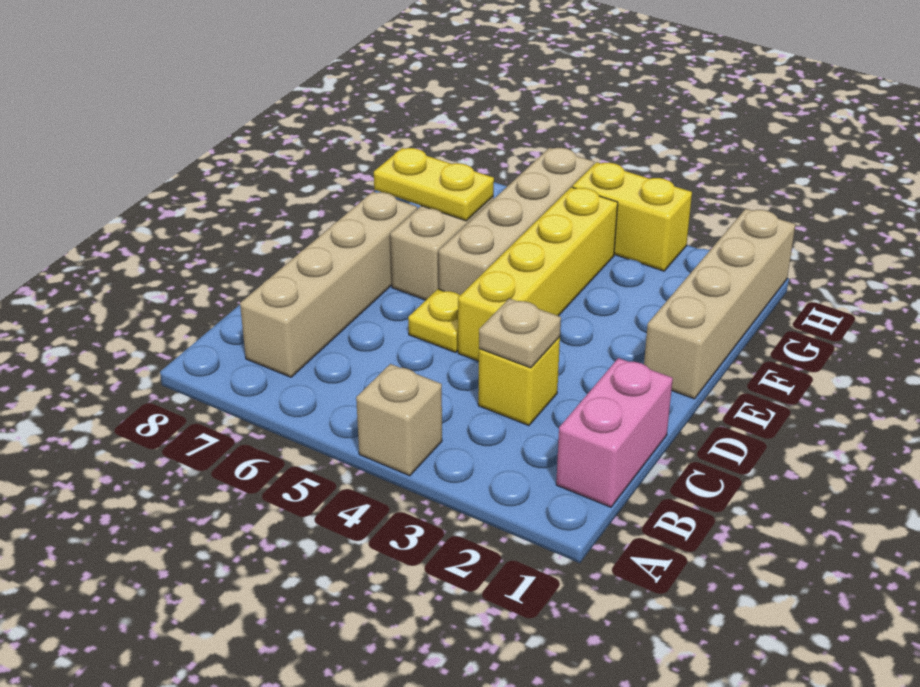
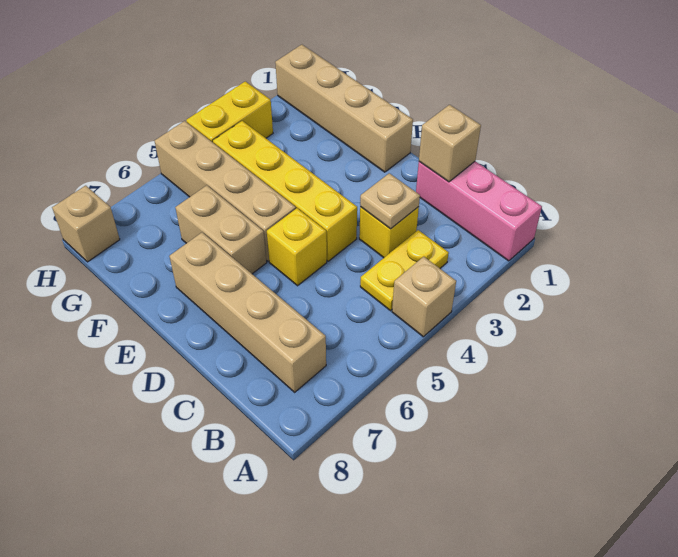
pink brick B1:C1 level 1 -> pink brick A1:C1 level 1
none -> tan brick C1 level 2
yellow plate D5 level 1 -> yellow brick D5 level 1
yellow plate F6:F7 level 2 -> yellow plate B3:B4 level 1
none -> tan brick H8 level 1

